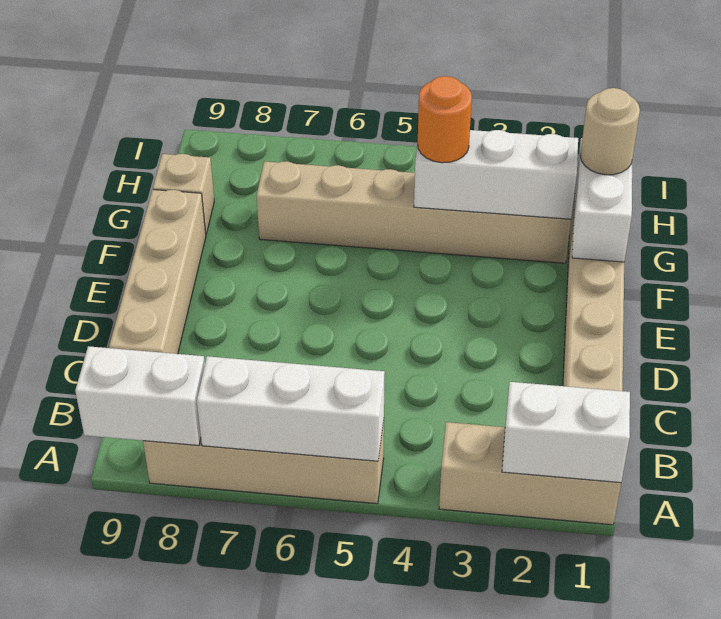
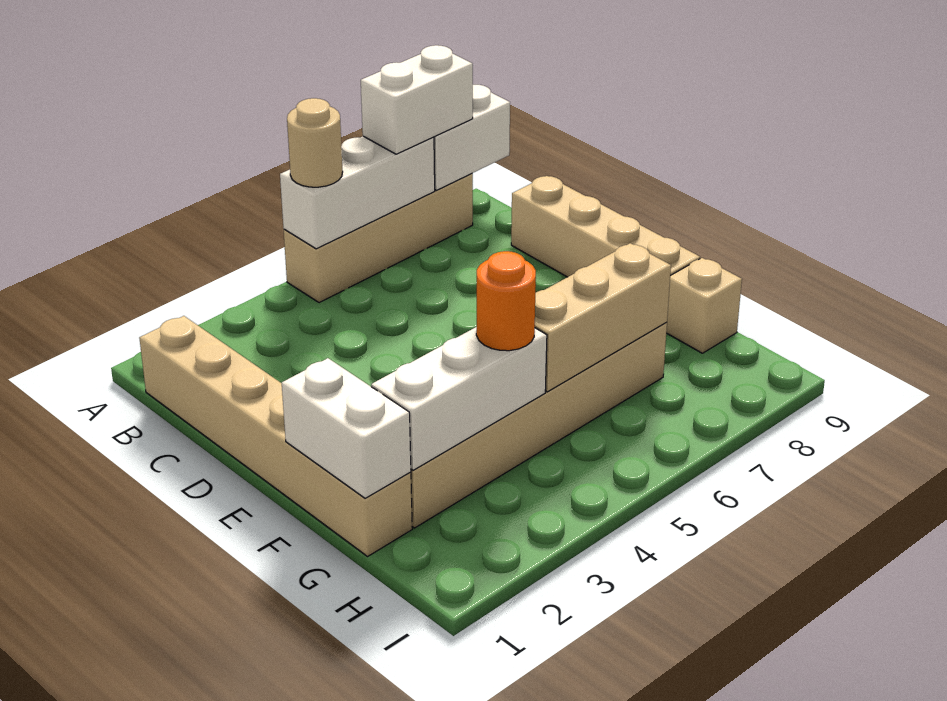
tan brick A1:A3 level 1 -> tan brick G5:G7 level 2
white brick A1:A2 level 2 -> white brick A7:A8 level 3
tan round brick G1 level 3 -> tan round brick A5 level 3

